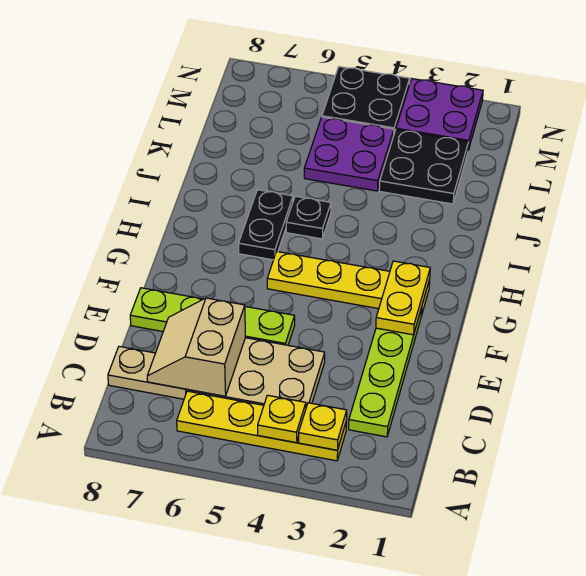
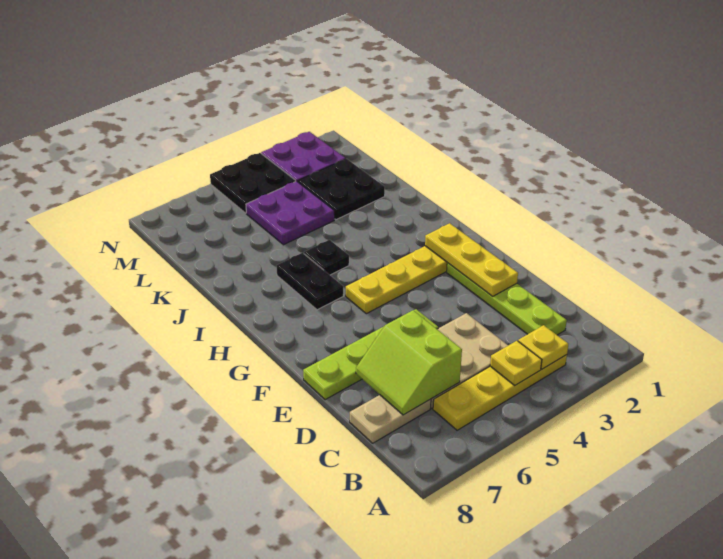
tan slope C6:D7 level 2 top 6 -> lime slope C6:D7 level 2 top 6
yellow plate F2:G2 level 2 -> yellow plate E2:G2 level 2

